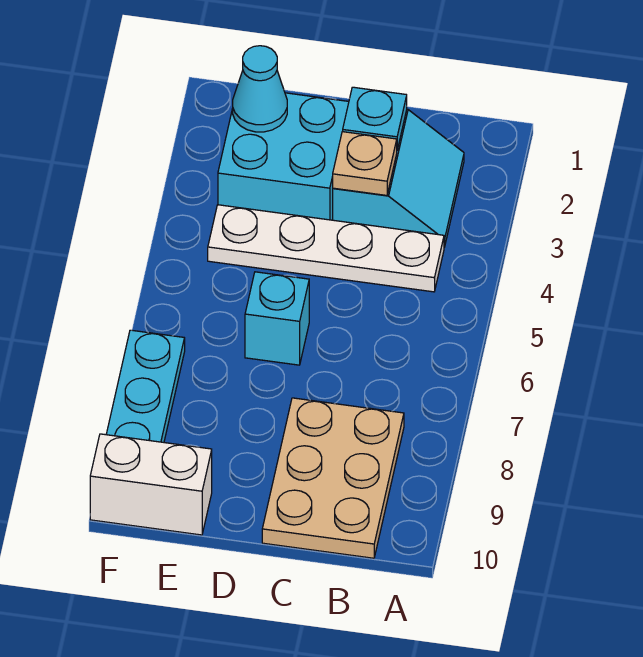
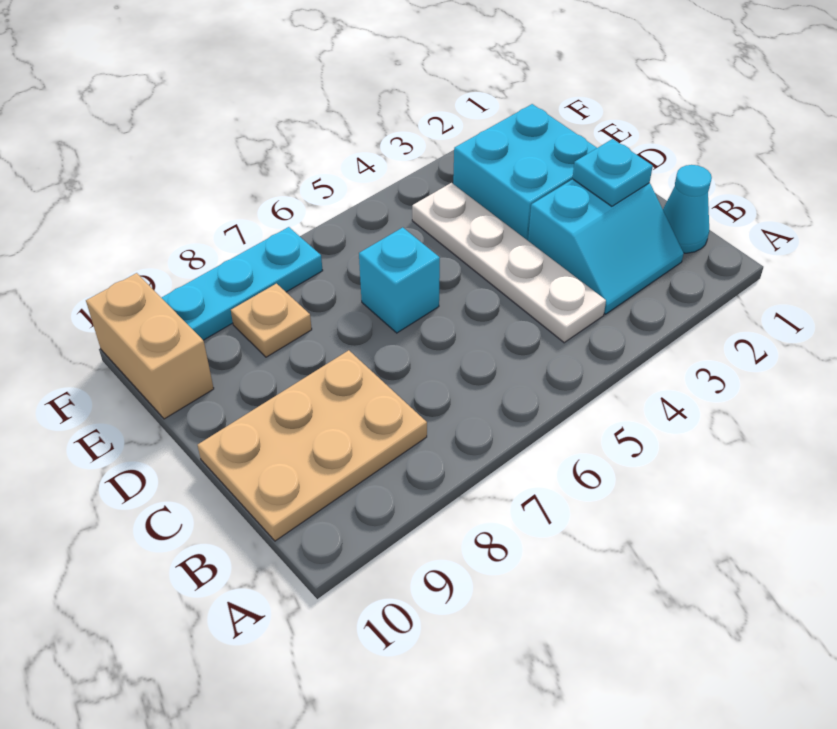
tan plate C3 level 2 -> tan plate E8 level 1
cyan cone E2 level 2 -> cyan cone B1 level 1
white brick E10:F10 level 1 -> tan brick E10:F10 level 1

